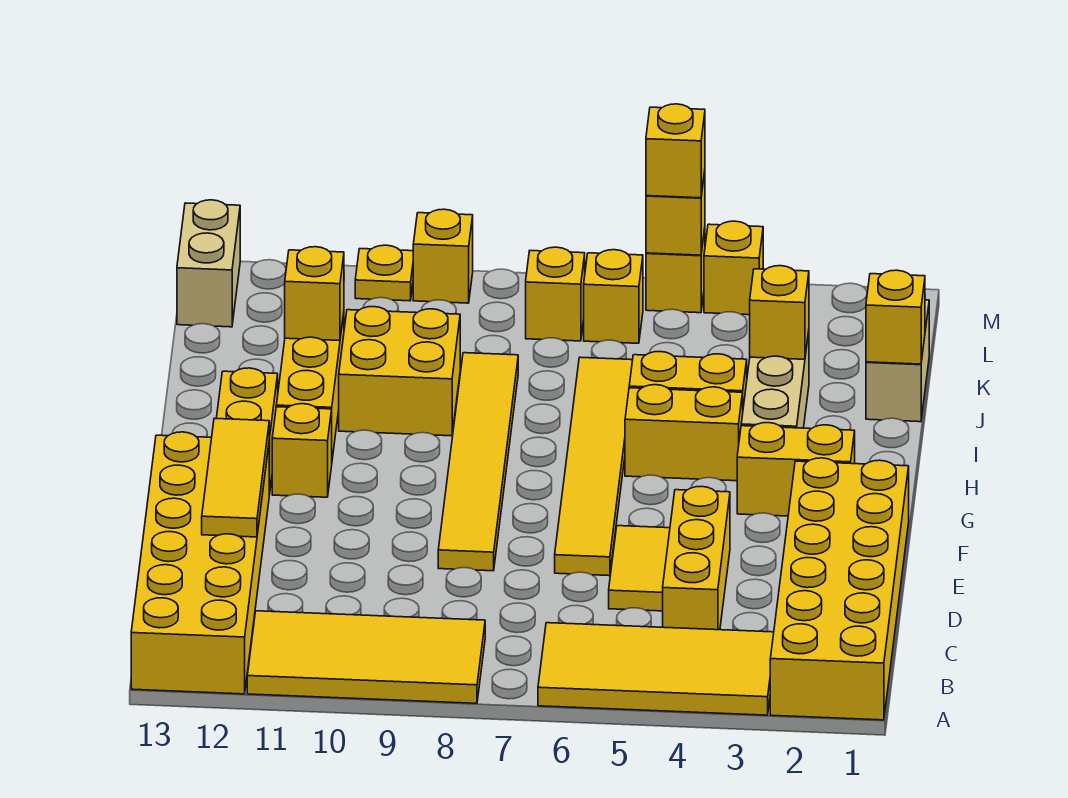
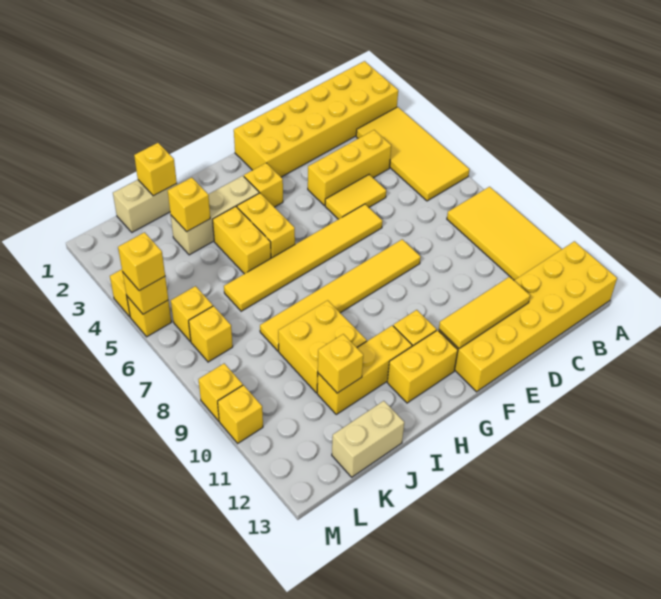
yellow brick G2:G3 level 1 -> yellow brick G3 level 1
tan brick L13:M13 level 1 -> tan brick J13:K13 level 1
yellow plate M10 level 1 -> yellow brick M10 level 1

